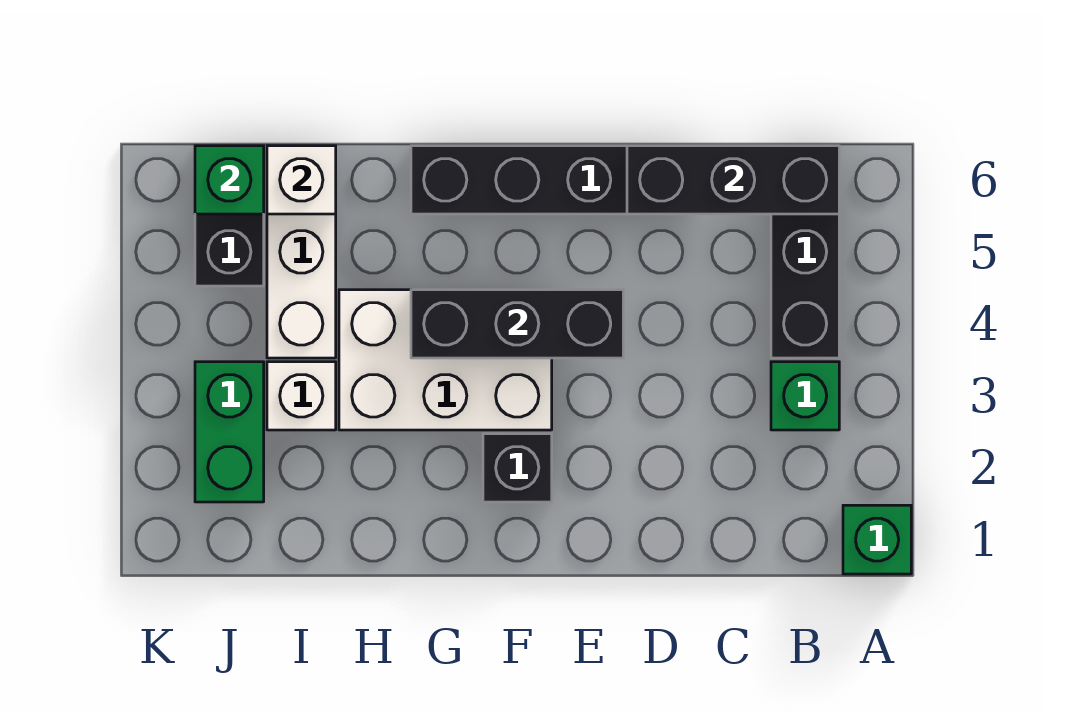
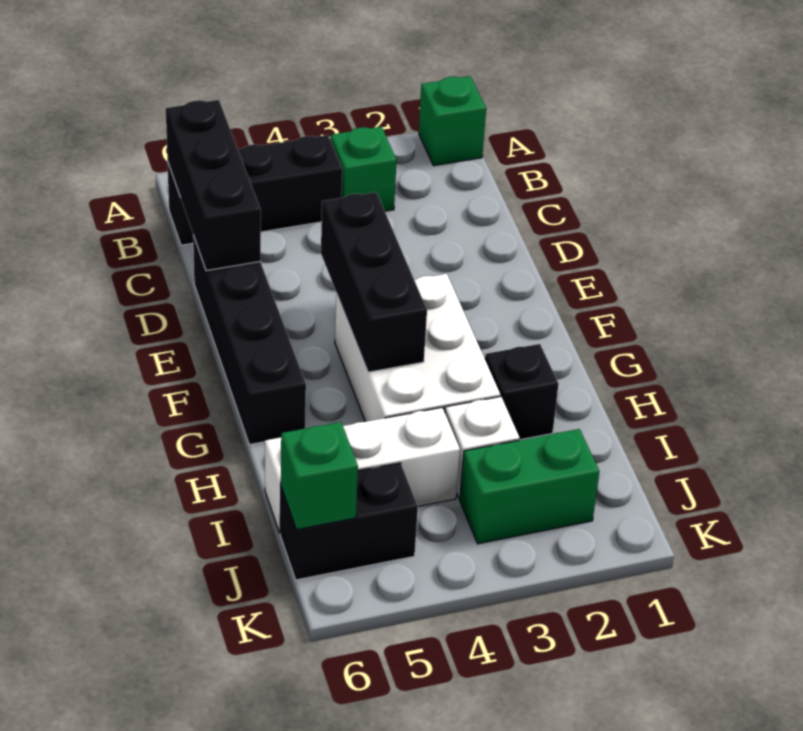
black brick F2 level 1 -> black brick H2 level 1
white brick I6 level 2 -> none

